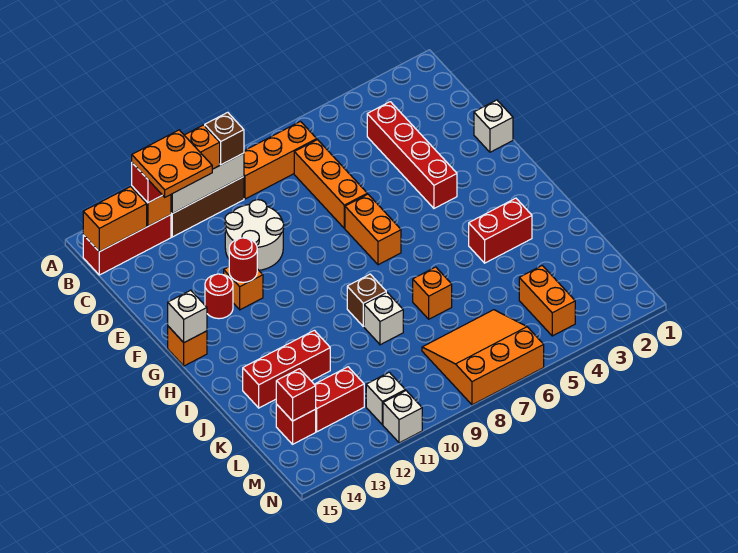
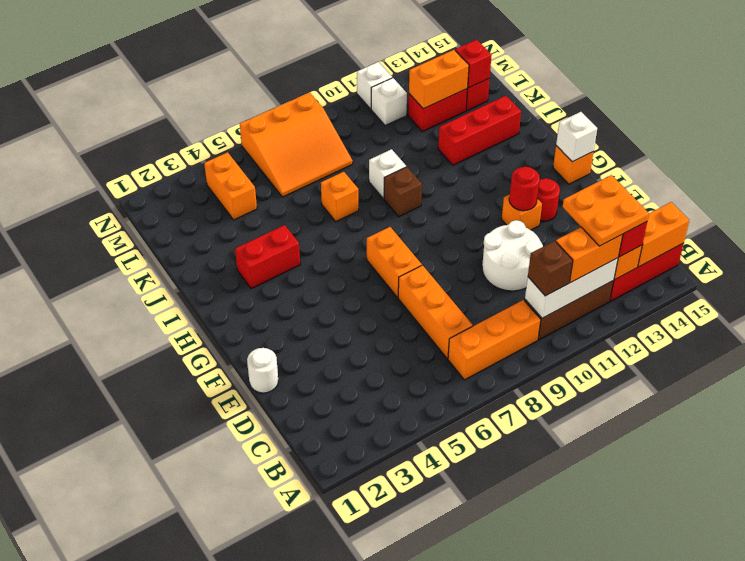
red brick C4:F4 level 1 -> none
white brick E1 level 1 -> white round brick E1 level 1
none -> orange brick L12:L13 level 2

